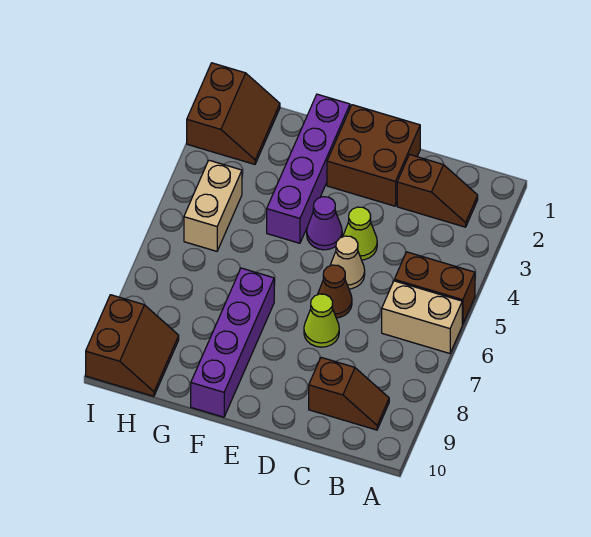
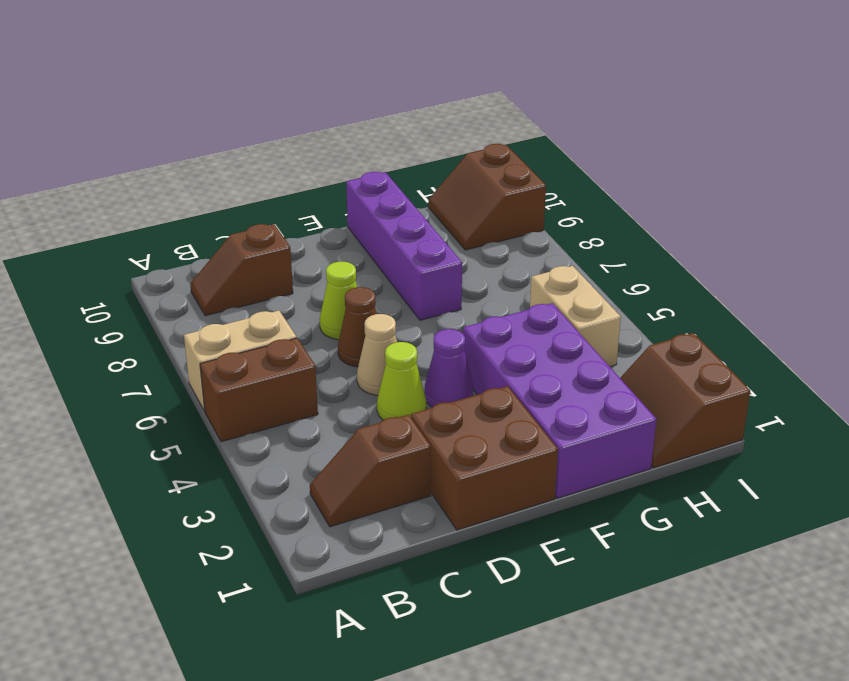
purple brick F1:F4 level 1 -> purple brick F1:G4 level 1

